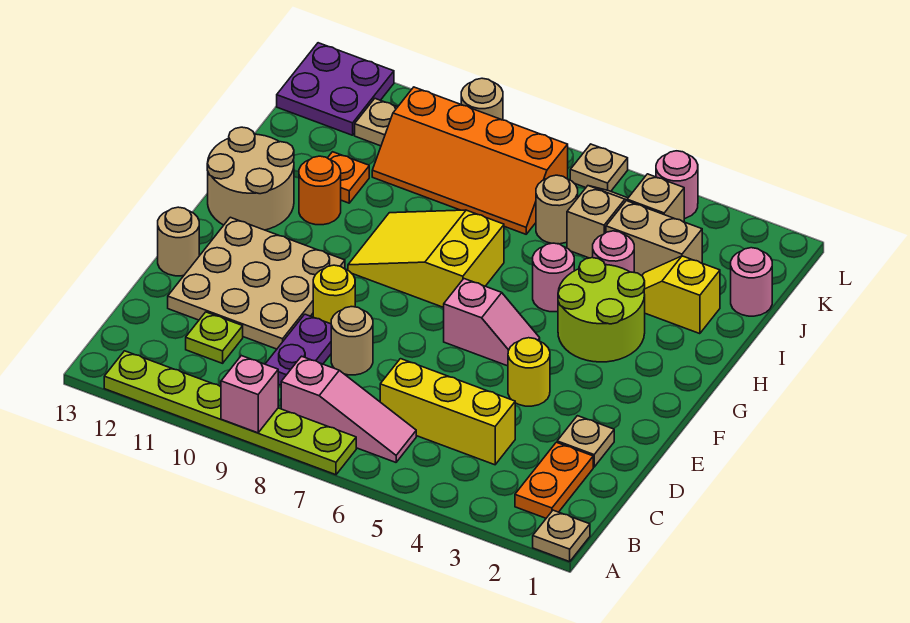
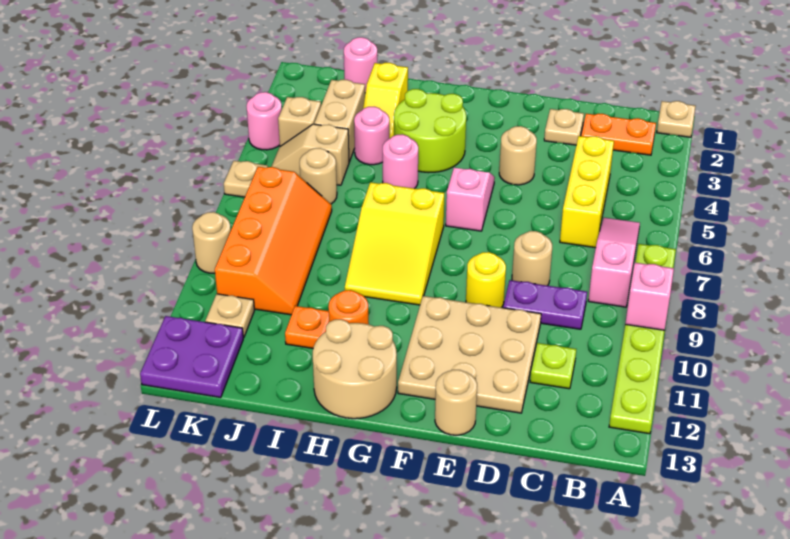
yellow round brick E4 level 1 -> tan round brick E4 level 1

